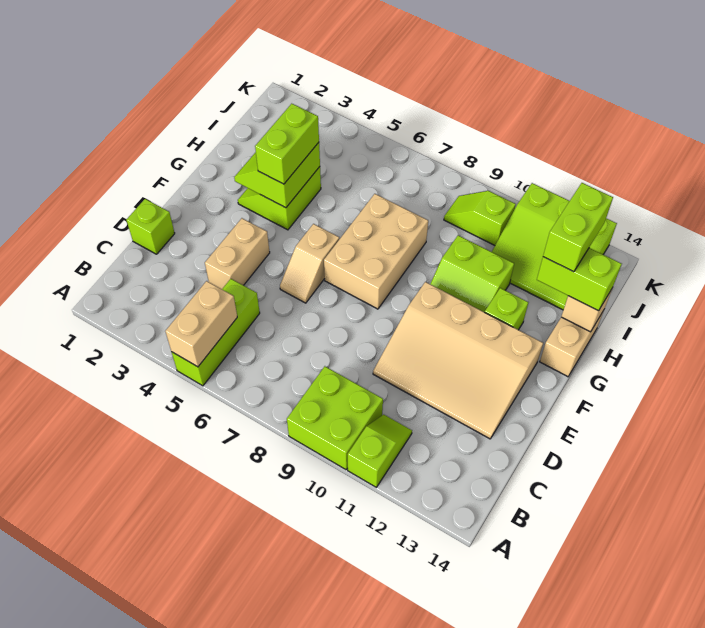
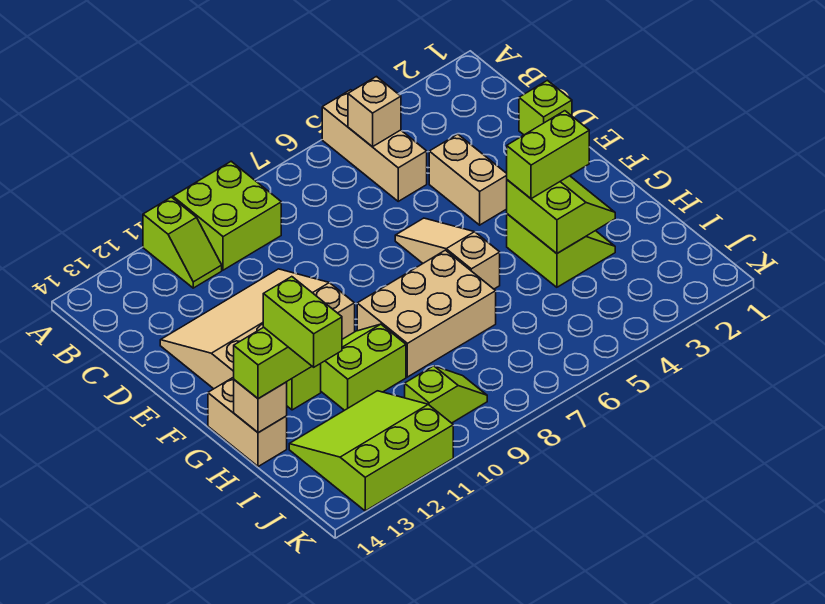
lime brick A5:C5 level 1 -> tan brick A5:C5 level 1
tan brick A5:B5 level 2 -> tan brick B5 level 2
tan slope E6:F6 level 1 top F -> tan slope E6:G6 level 1 top G
tan brick F7:H8 level 1 -> tan brick G7:H9 level 1
lime brick G4:H4 level 3 -> lime brick G3:G4 level 3

